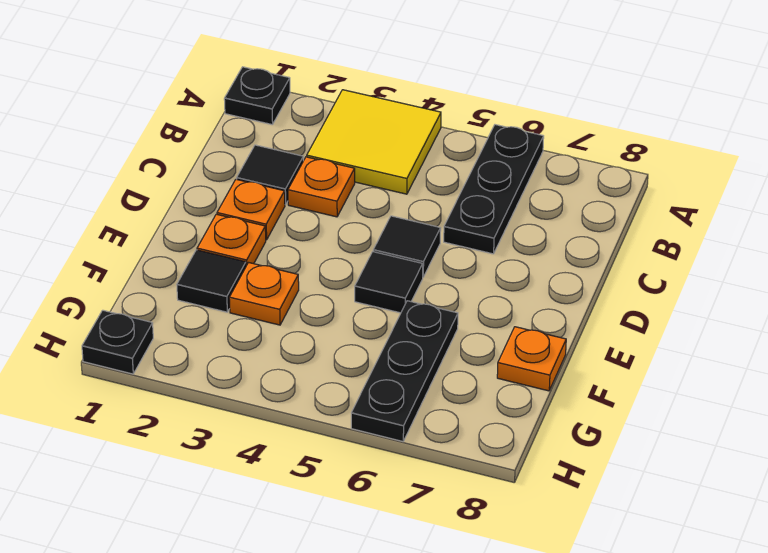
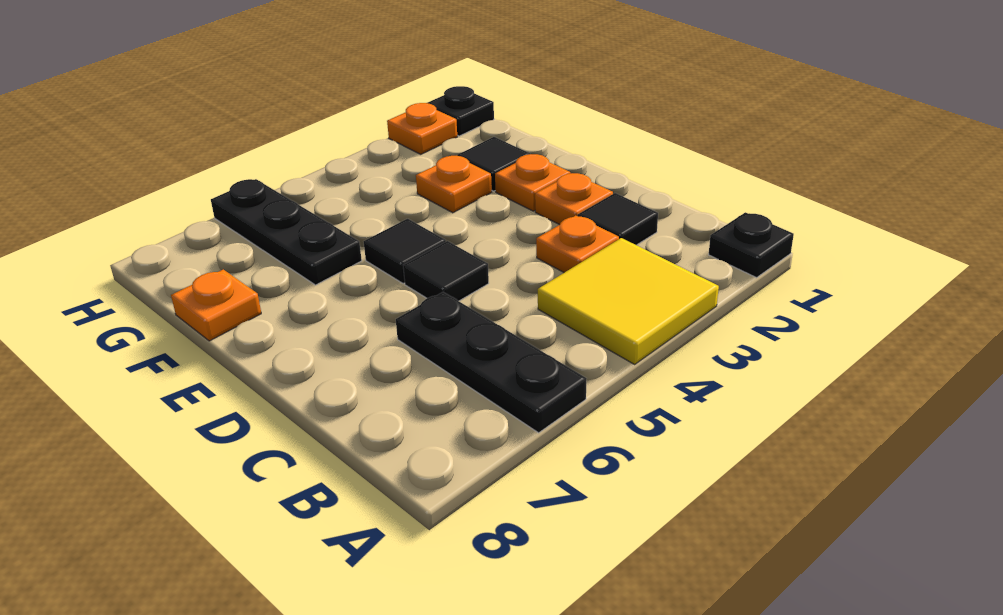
none -> orange plate H2 level 1

